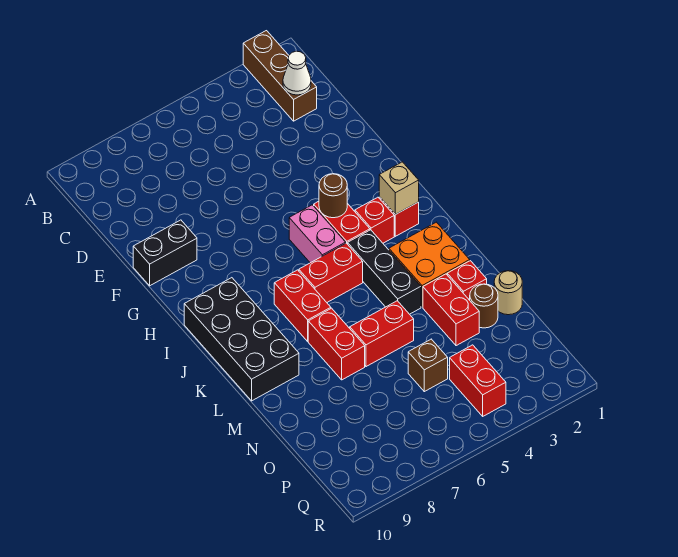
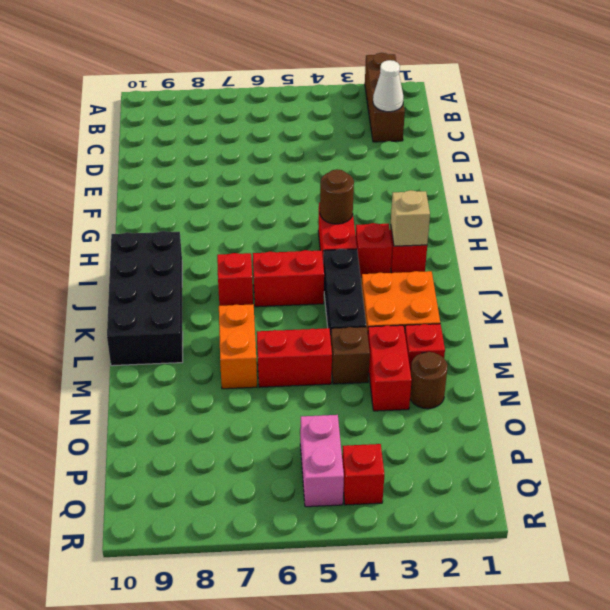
black brick F9:F10 level 1 -> none
pink brick H5:I5 level 1 -> pink brick P5:Q5 level 1
red brick J7:K7 level 1 -> red brick J7 level 1
red brick L7:M7 level 1 -> orange brick L7:M7 level 1
tan round brick N1 level 1 -> none
brown brick O5 level 1 -> brown brick M4 level 1
red brick P4:Q4 level 1 -> red brick Q4 level 1

